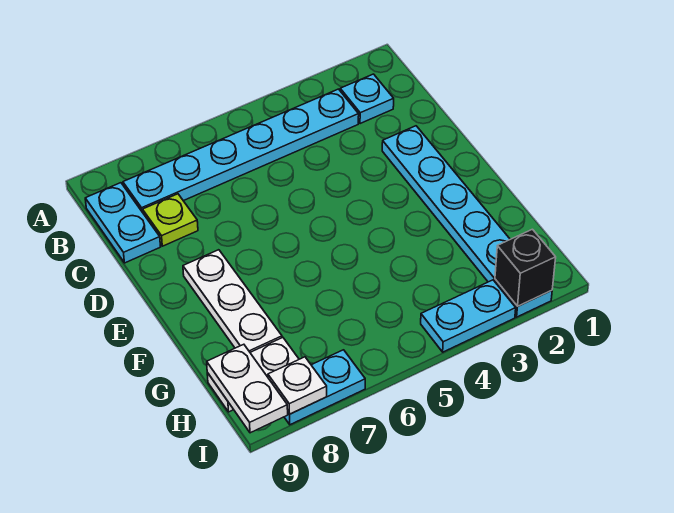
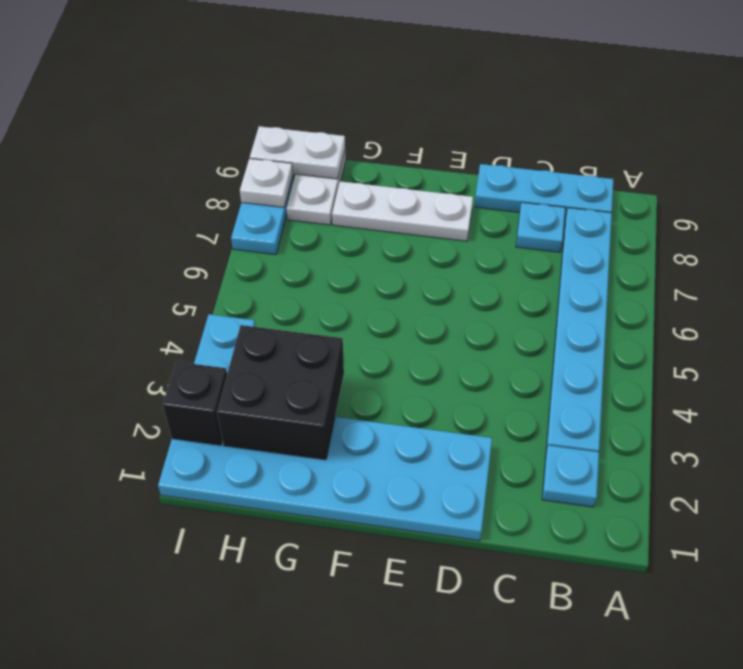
cyan plate B9:C9 level 1 -> cyan plate B9:D9 level 1
lime plate C8 level 1 -> cyan plate C8 level 1
cyan plate D2:I2 level 1 -> cyan plate D1:I2 level 1
none -> black brick G2:H3 level 2

